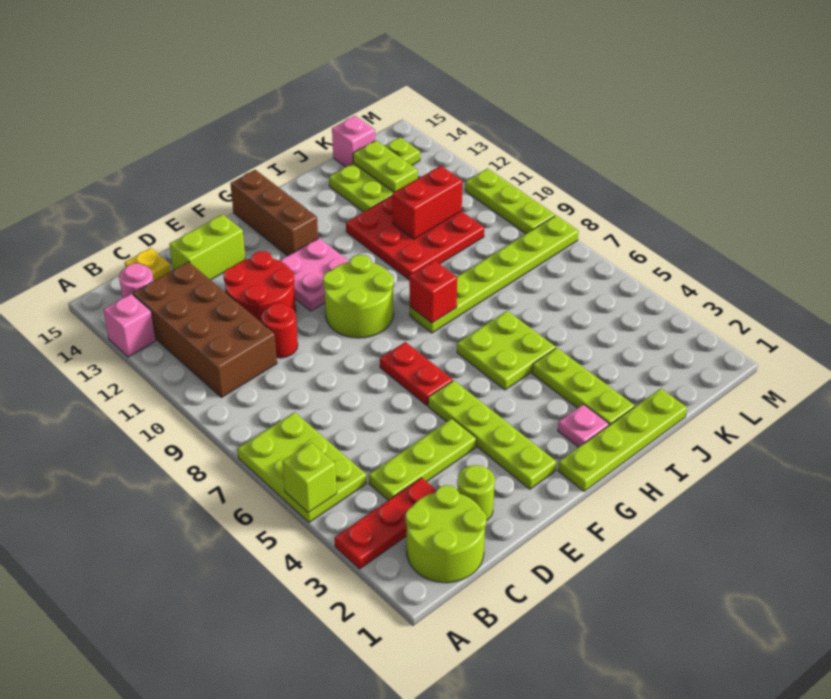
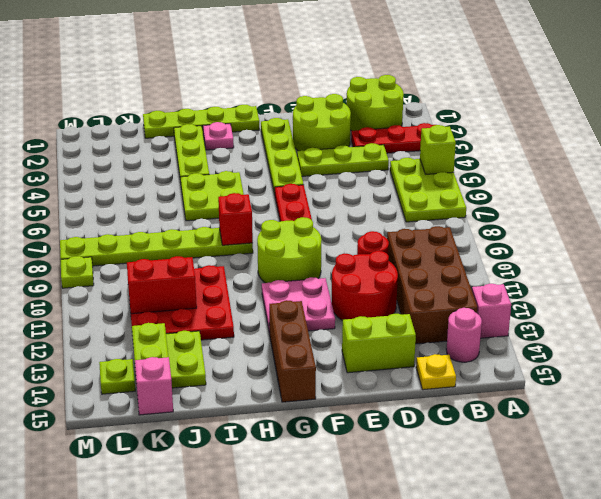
lime round brick D2 level 1 -> lime round brick D2:E3 level 1
lime plate M9:M11 level 1 -> lime plate M9 level 1

